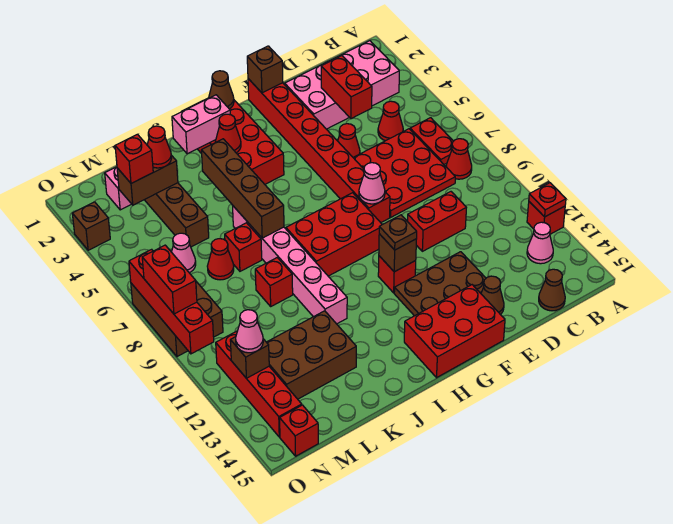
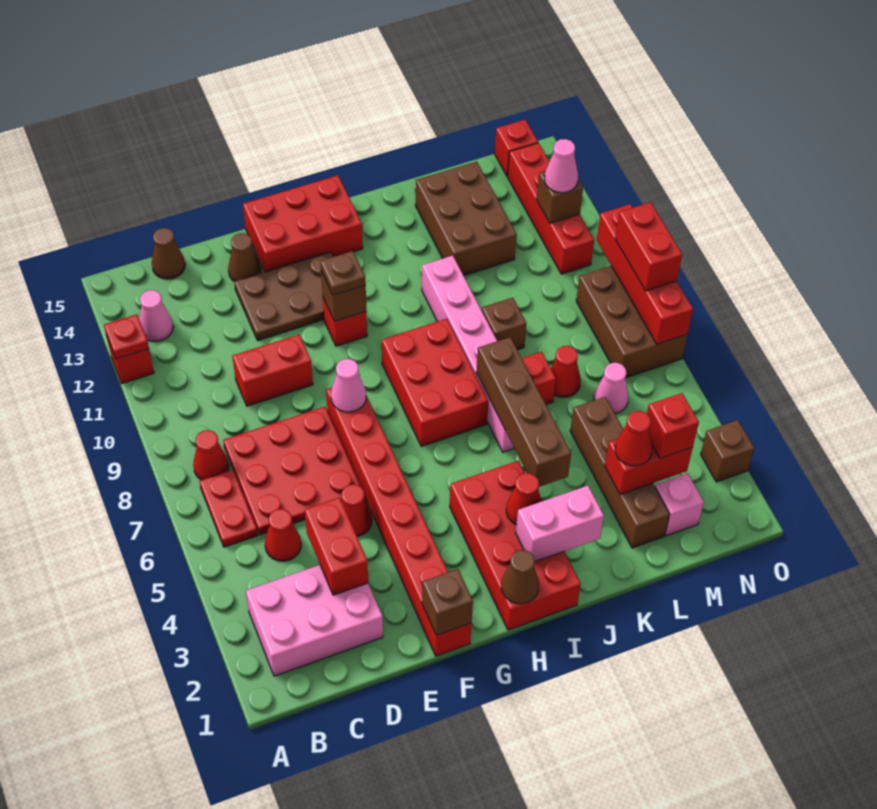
pink brick B2:E3 level 1 -> pink brick B2:D3 level 1
red brick G8:I9 level 1 -> red brick H7:I9 level 1
red brick K9 level 1 -> brown brick K9 level 1
brown brick K12:M13 level 1 -> brown brick K12:L14 level 1
brown brick L3:M3 level 2 -> red brick L3:M3 level 2

